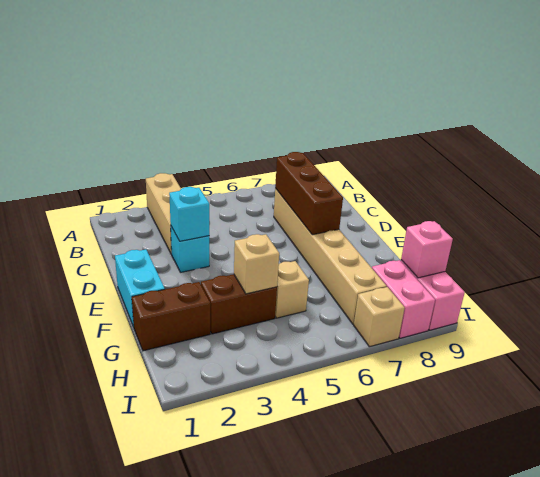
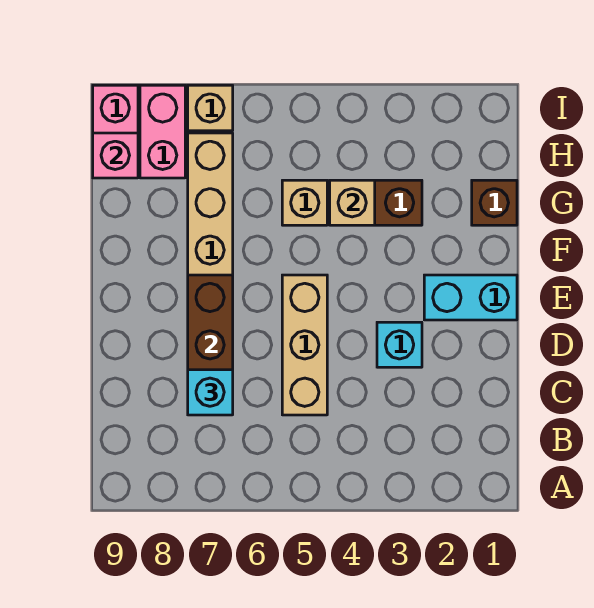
tan brick A3:C3 level 1 -> tan brick C5:E5 level 1
cyan brick D3 level 2 -> cyan brick C7 level 3
cyan brick E1:F1 level 1 -> cyan brick E1:E2 level 1
brown brick G1:G2 level 1 -> brown brick G1 level 1

